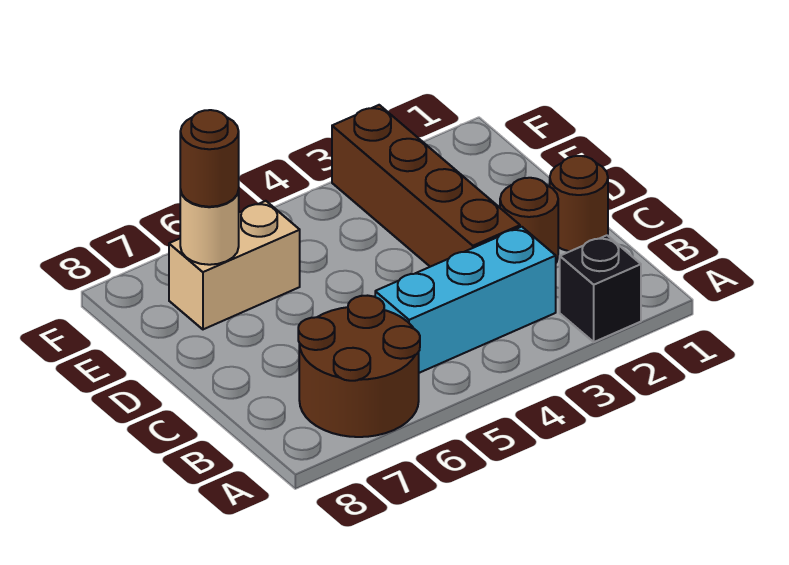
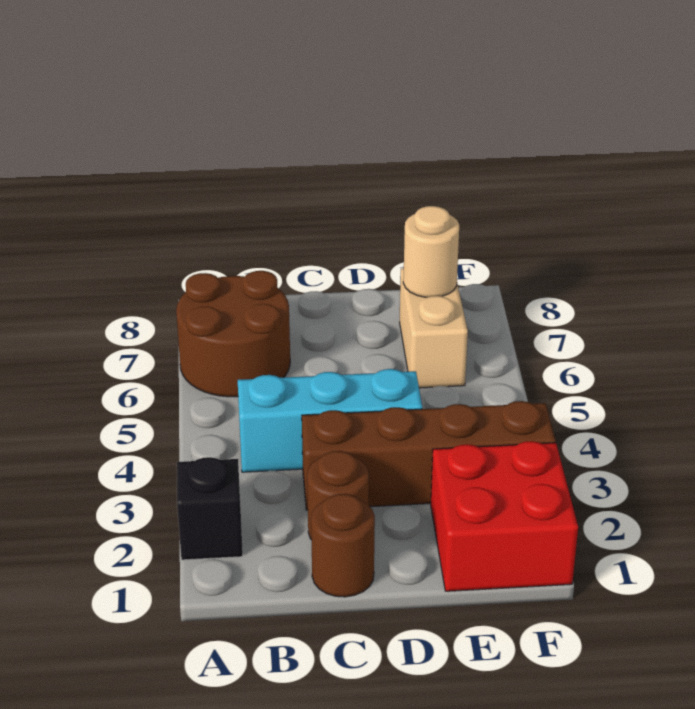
cyan brick B3:B5 level 1 -> cyan brick B4:D4 level 1
none -> red brick E1:F2 level 1
brown round brick E7 level 3 -> none

